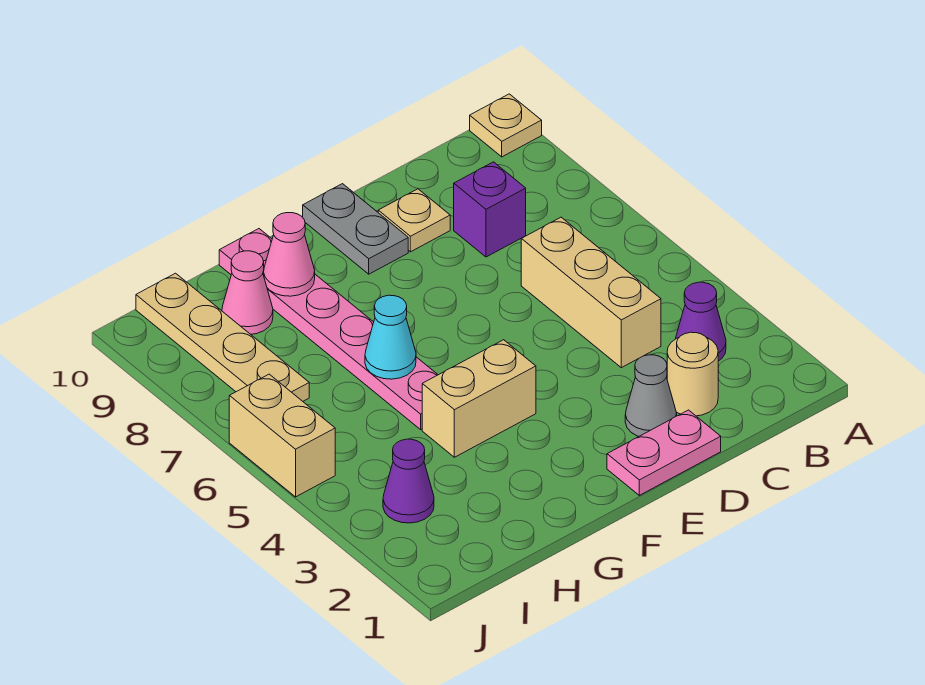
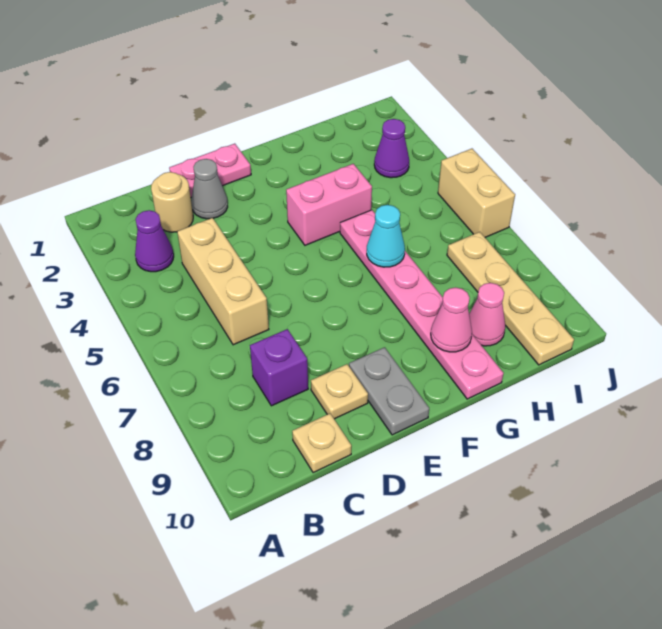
tan plate A10 level 1 -> tan plate C10 level 1
tan brick F4:G4 level 1 -> pink brick F4:G4 level 1

